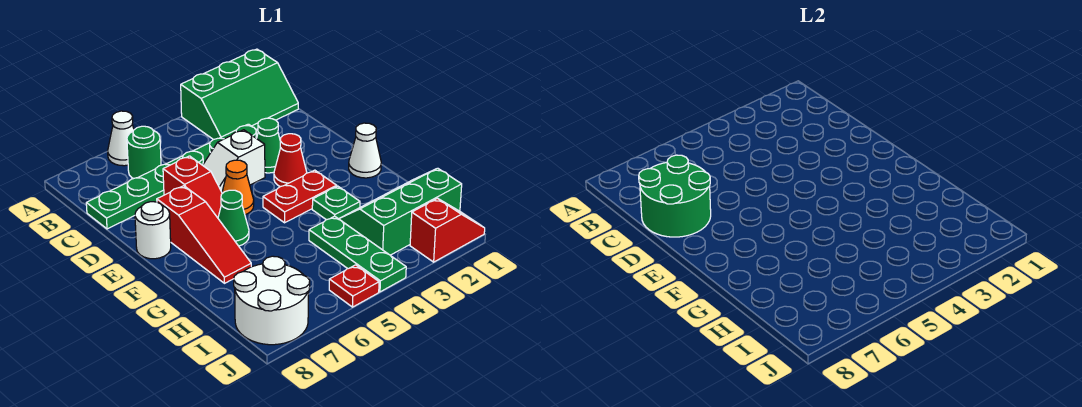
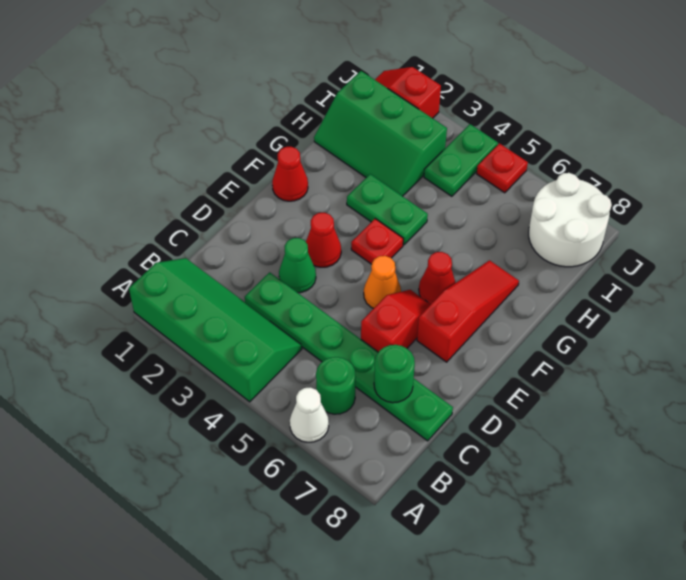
green slope A1:B3 level 1 top A -> green slope A1:B4 level 1 top A
green round brick C7:D8 level 2 -> green round brick C7 level 2
white slope D4:D5 level 1 top 4 -> none
white round brick E8 level 1 -> none
white cone F1 level 1 -> red cone F1 level 1
red plate F3:F4 level 1 -> red plate F4 level 1
green cone F6 level 1 -> red cone F6 level 1
green plate G3 level 1 -> green plate G3:G4 level 1
green plate H4:J4 level 1 -> green plate I4:J4 level 1

